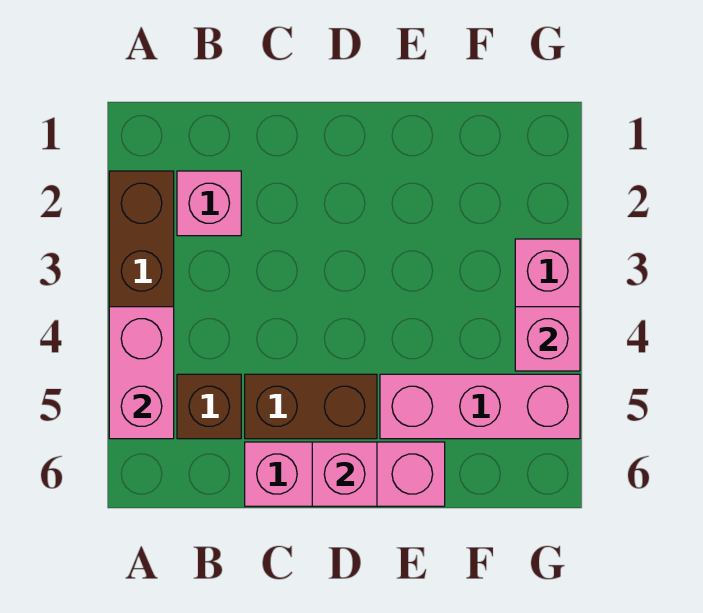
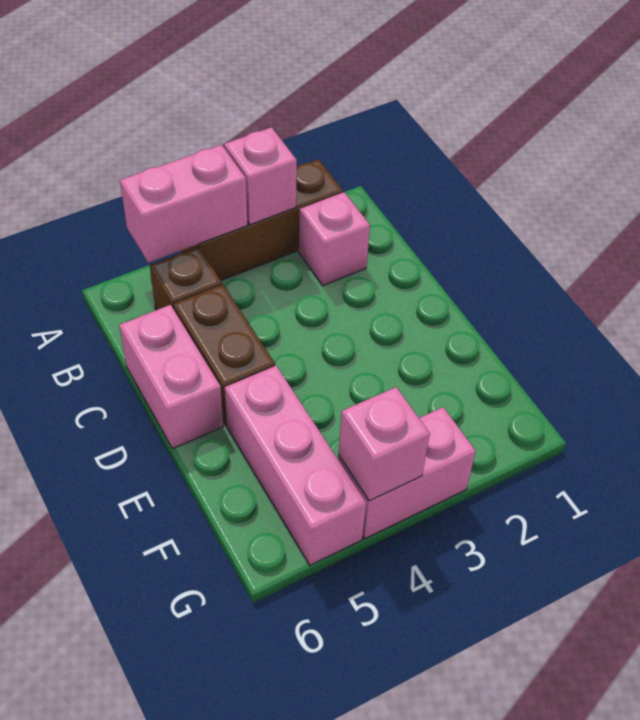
pink brick C6:E6 level 1 -> pink brick C6:D6 level 1
pink brick D6 level 2 -> pink brick A3 level 2

